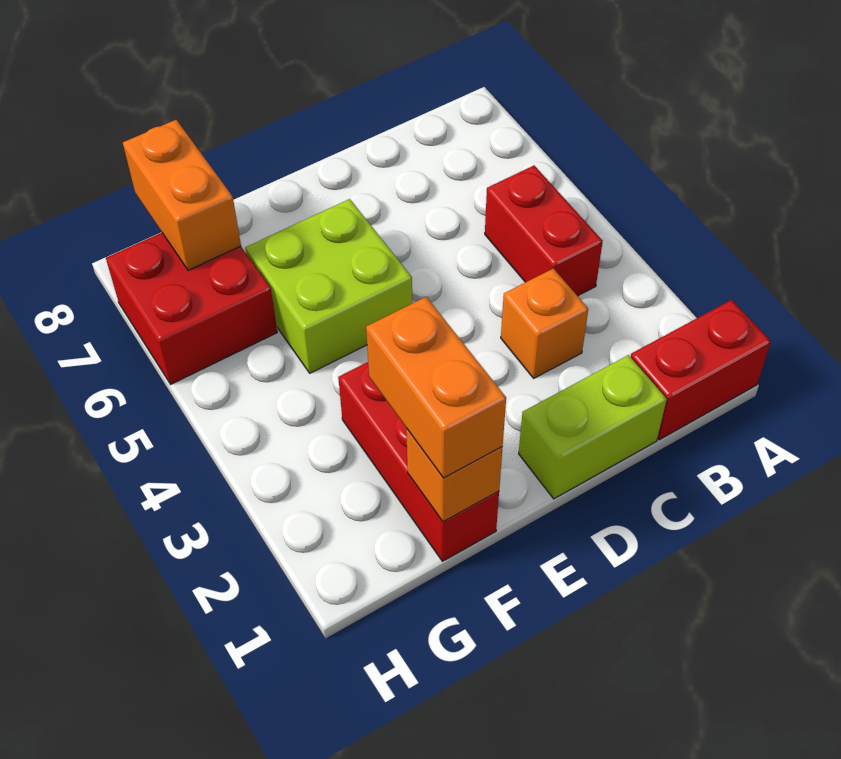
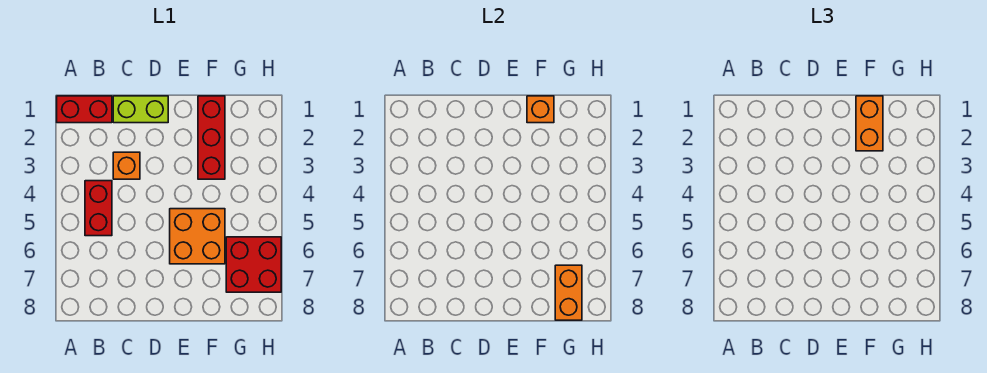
lime brick E5:F6 level 1 -> orange brick E5:F6 level 1

